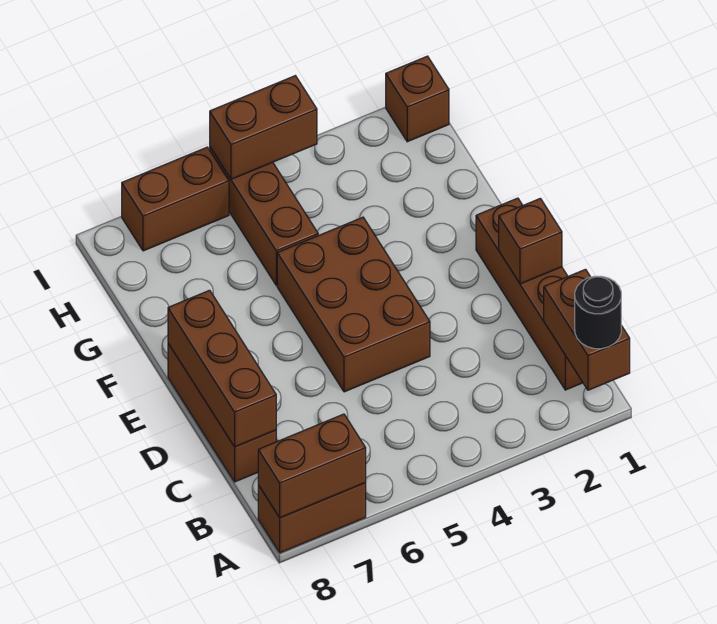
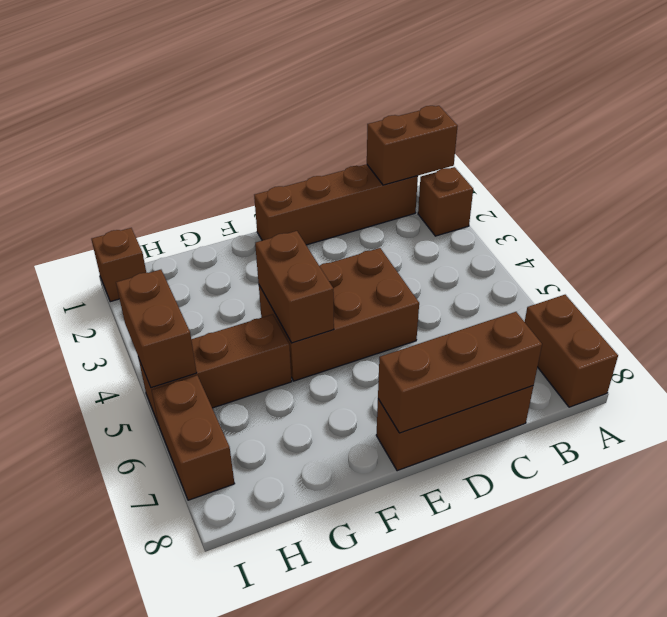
black round brick A1 level 3 -> none
brown brick A7:A8 level 2 -> brown brick F4:F5 level 2
brown brick D1 level 2 -> brown brick A2 level 1

